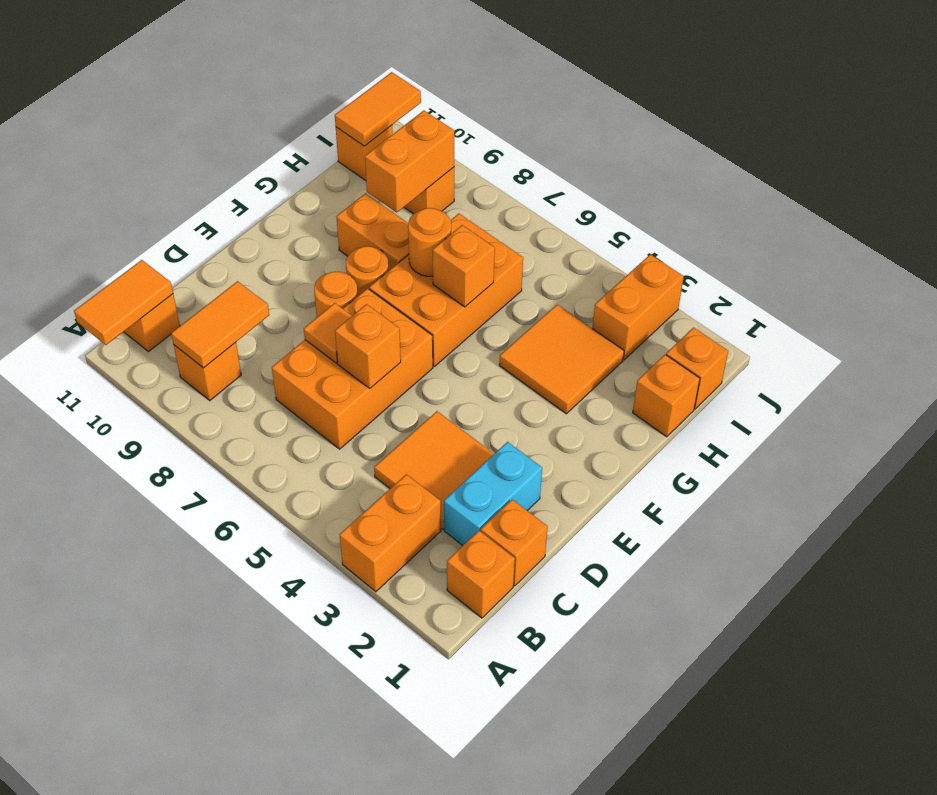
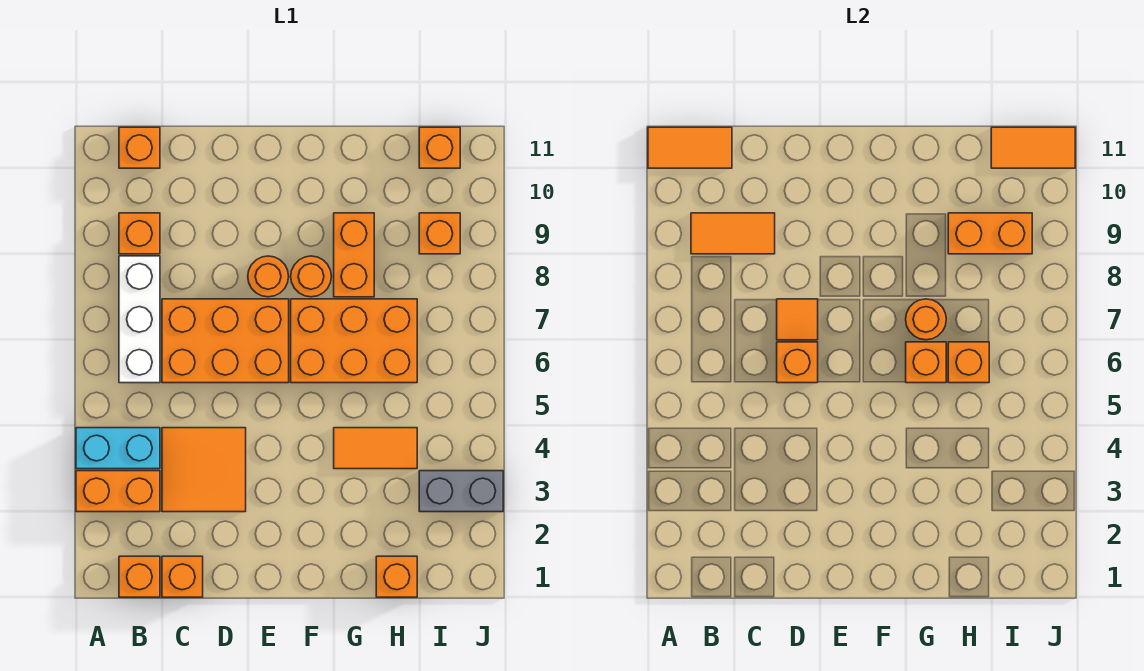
none -> white brick B6:B8 level 1
cyan brick C2:D2 level 1 -> cyan brick A4:B4 level 1
orange tile G3:H4 level 1 -> orange tile G4:H4 level 1
orange brick I1 level 1 -> orange brick H6 level 2
orange brick I3:J3 level 1 -> grey brick I3:J3 level 1

